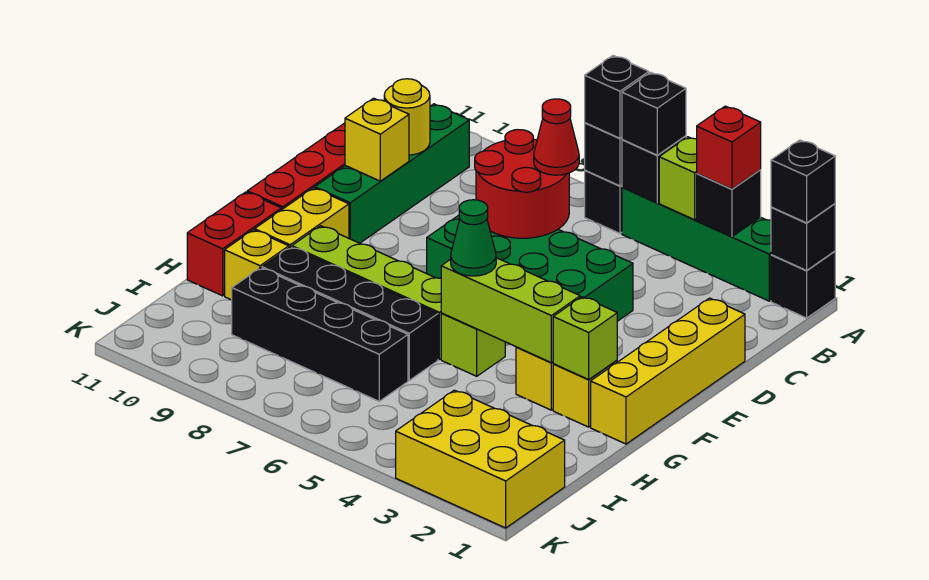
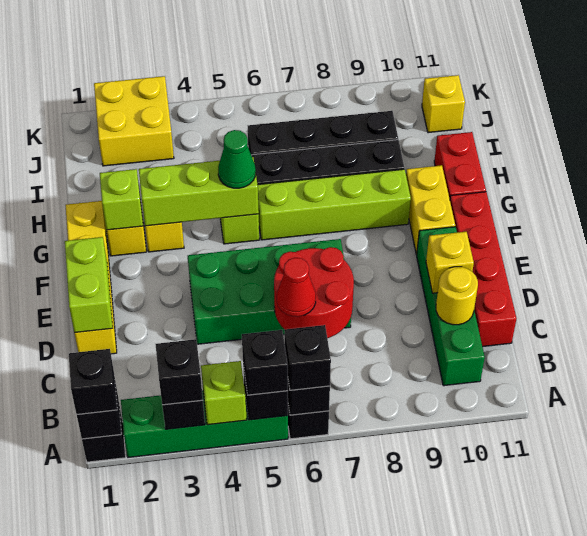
red brick A3 level 3 -> black brick A3 level 3
none -> lime brick D1:E1 level 2
yellow brick H10 level 1 -> yellow brick J11 level 1
yellow brick J1:K3 level 1 -> yellow brick J2:K3 level 1

